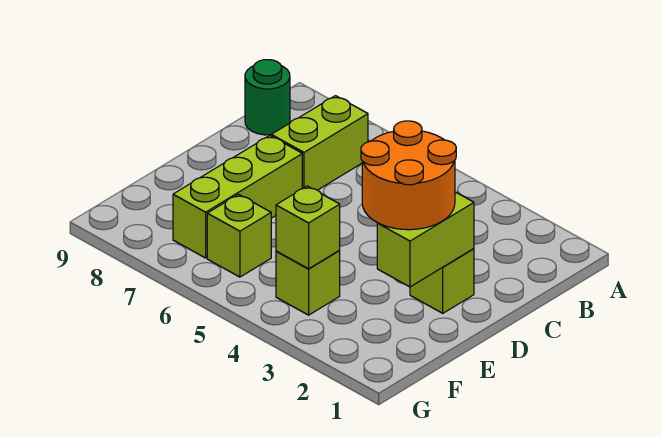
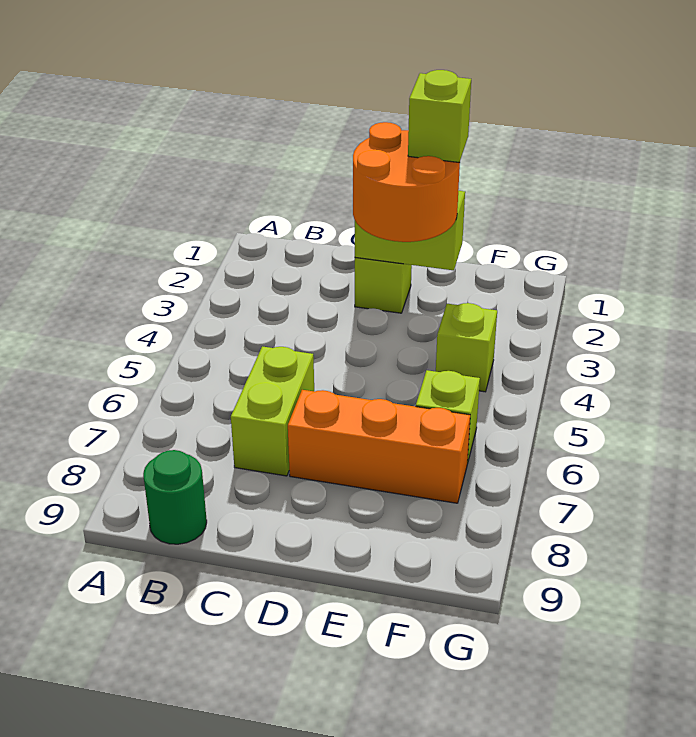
lime brick B7:C7 level 1 -> lime brick C6:C7 level 1
lime brick D7:F7 level 1 -> orange brick D7:F7 level 1
lime brick F4 level 2 -> lime brick E2 level 4

